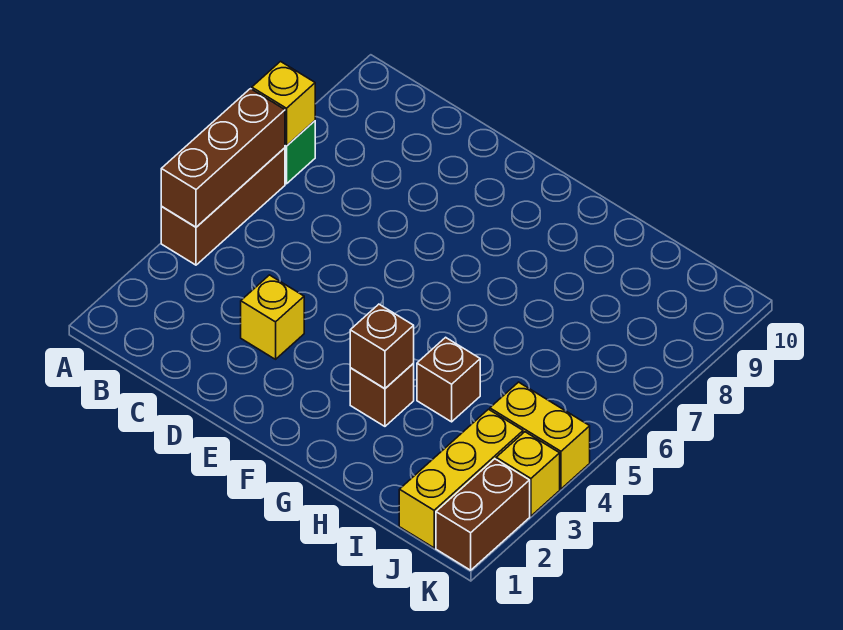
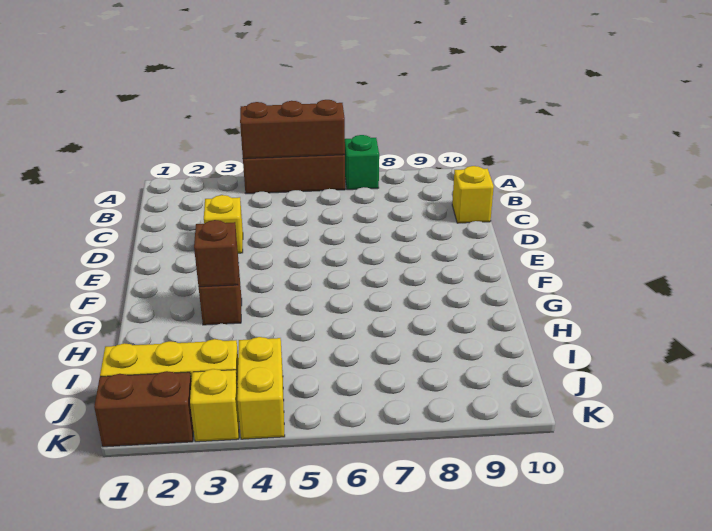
yellow brick A7 level 2 -> yellow brick C10 level 1
brown brick H4 level 1 -> none

